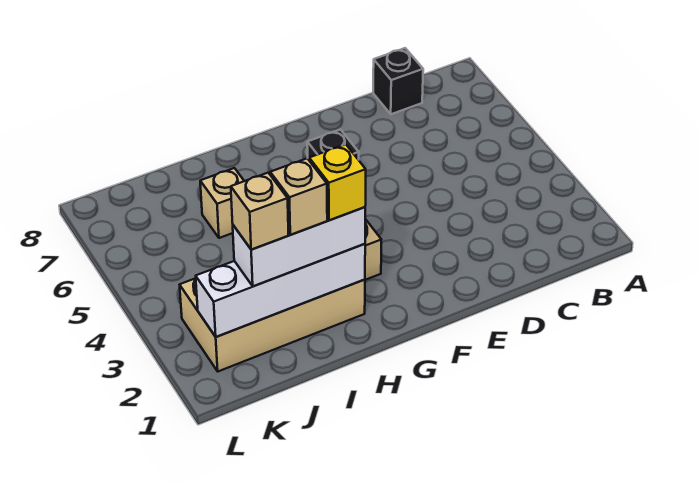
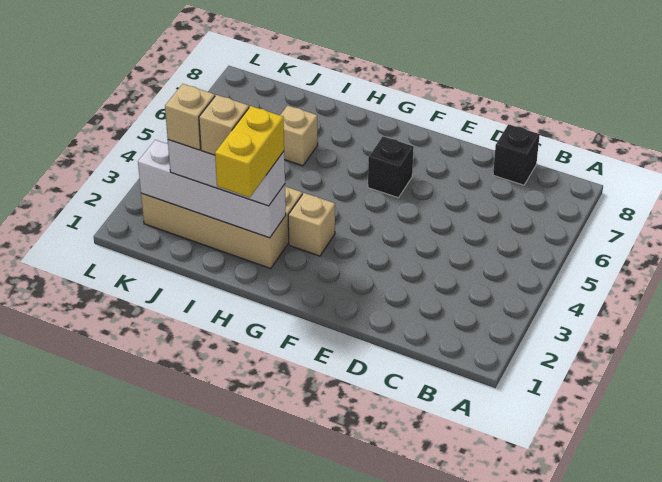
yellow brick H2 level 4 -> yellow brick H1:H2 level 4

